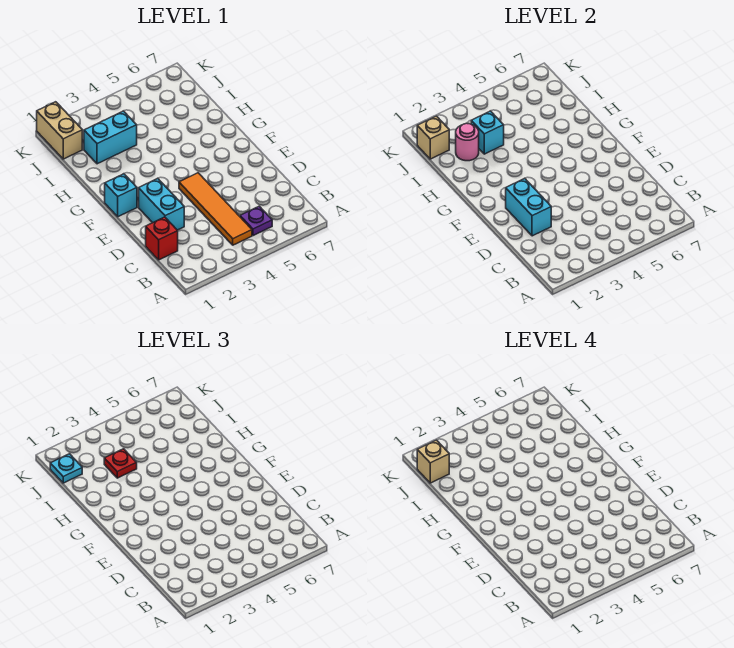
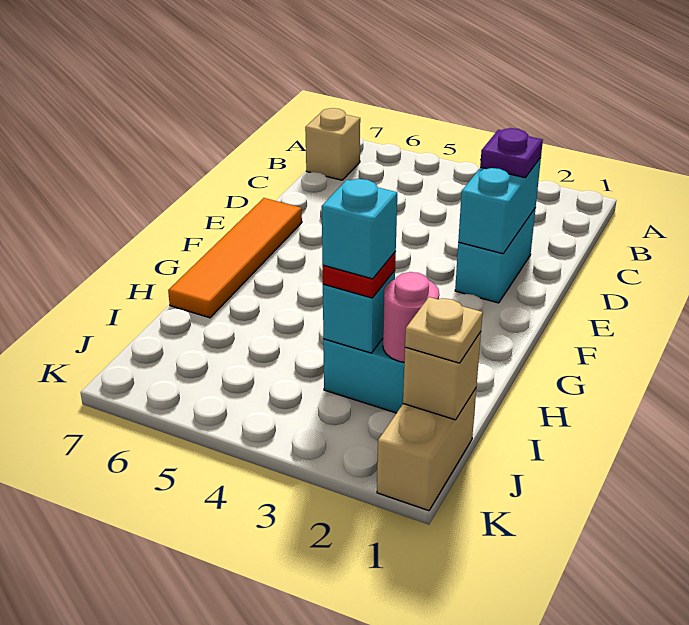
orange tile B4:E4 level 1 -> orange tile E7:H7 level 1
purple plate B5 level 1 -> purple plate D2 level 3
red brick C1 level 1 -> none
cyan brick F1 level 1 -> cyan brick I3 level 4
cyan plate J1 level 3 -> tan plate J1 level 3
tan brick J1 level 4 -> tan brick B7 level 1

